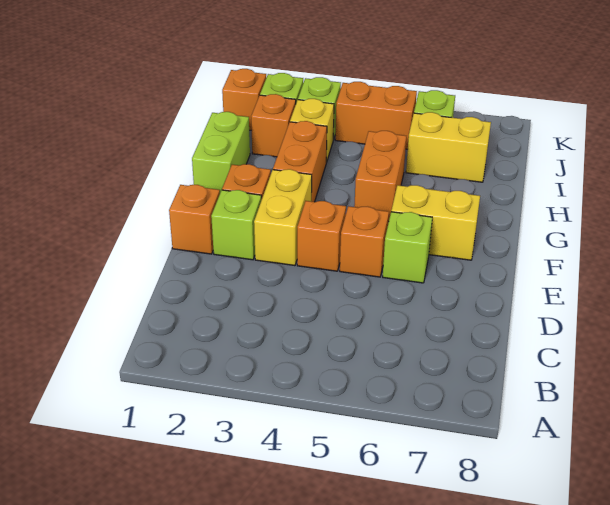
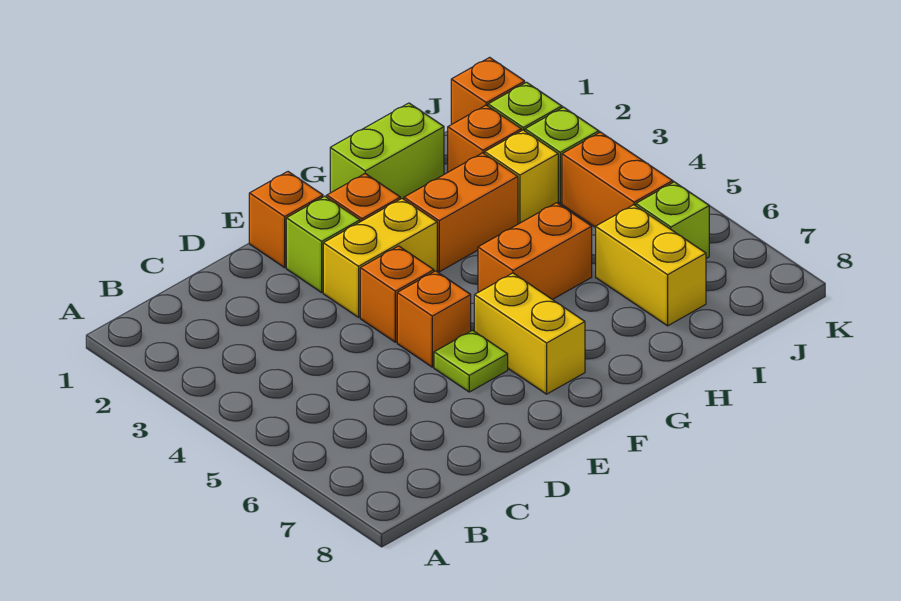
lime brick E6 level 1 -> lime plate E6 level 1

